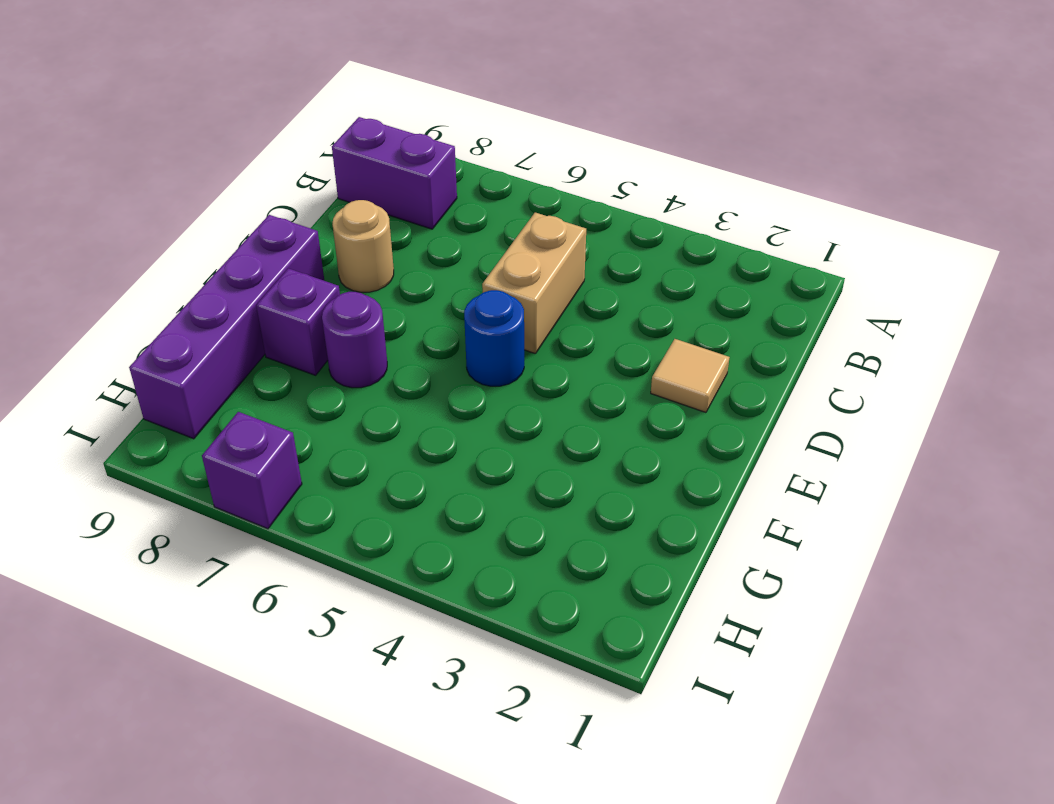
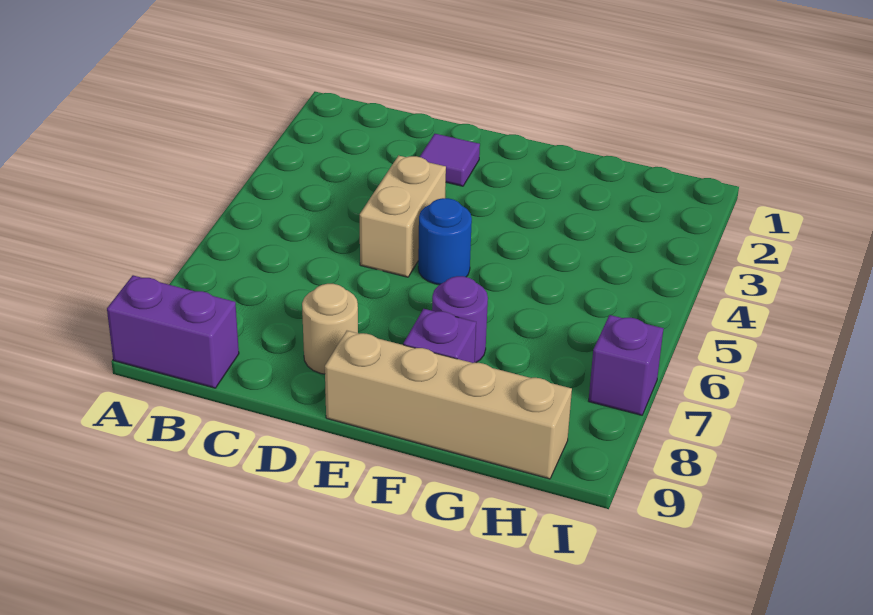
purple brick B8:B9 level 1 -> purple brick A9:B9 level 1
tan brick C5:D5 level 1 -> tan brick D4:D5 level 1
tan tile D2 level 1 -> purple tile D2 level 1
purple brick E9:H9 level 1 -> tan brick E9:H9 level 1

